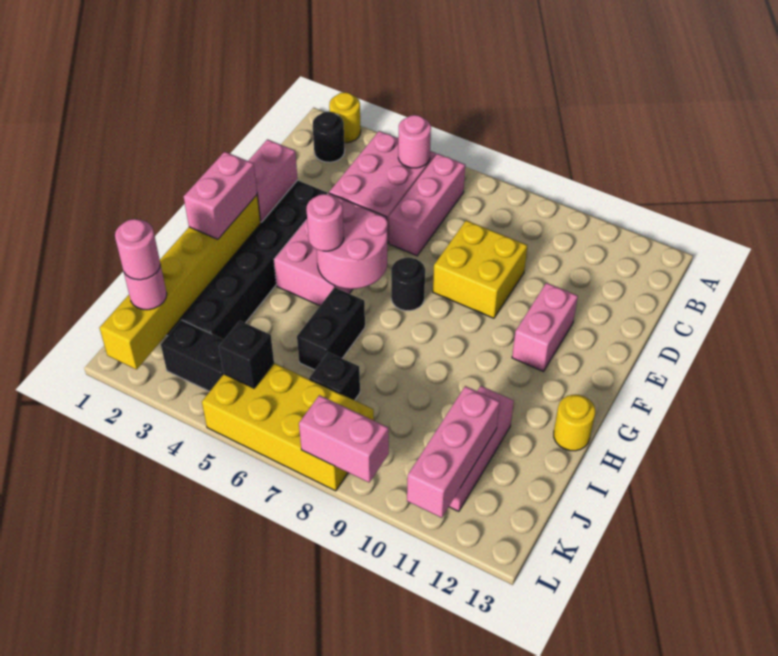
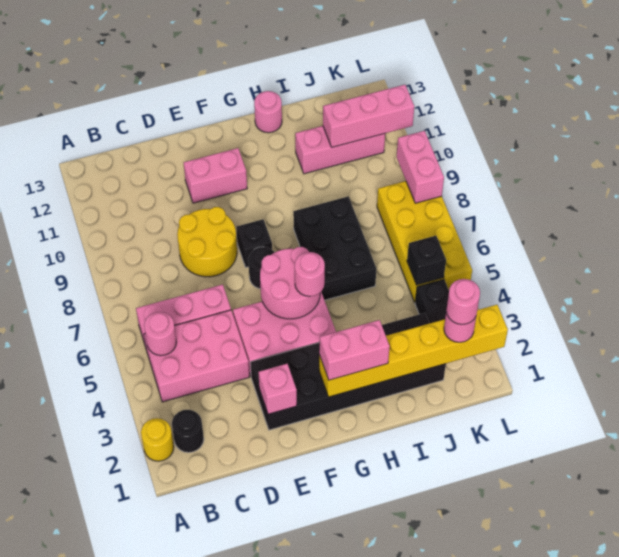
yellow brick D8:E9 level 1 -> yellow round brick D8:E9 level 1
pink brick E2:F2 level 2 -> pink brick E2 level 2
black brick H6:I6 level 1 -> black brick H6:I8 level 1
yellow round brick H13 level 1 -> pink round brick H13 level 1
black brick J7 level 1 -> black brick F8 level 1

